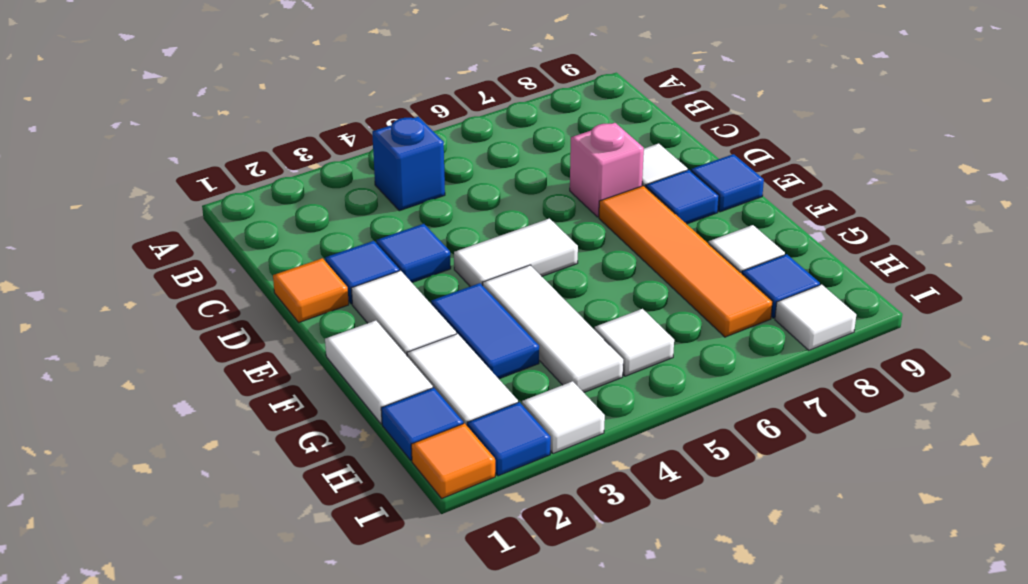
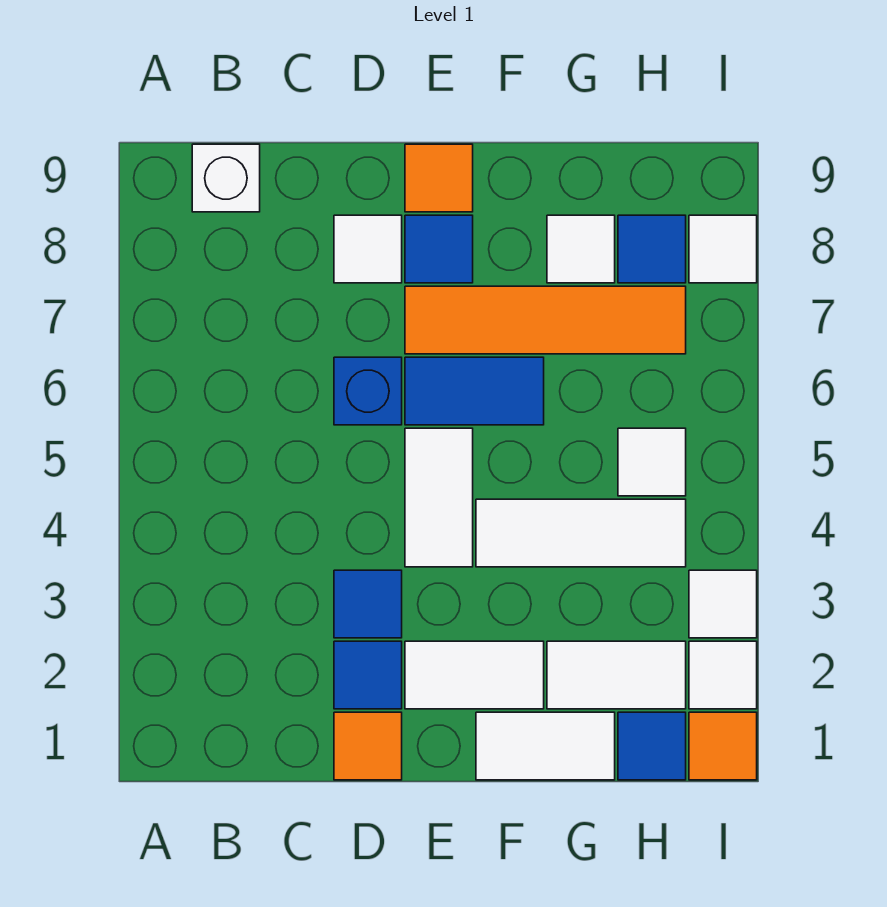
blue brick B4 level 1 -> blue brick D6 level 1
none -> white brick B9 level 1
pink brick D7 level 1 -> none
blue tile E9 level 1 -> orange tile E9 level 1
blue tile F3:G3 level 1 -> blue tile E6:F6 level 1
blue tile I2 level 1 -> white tile I2 level 1

